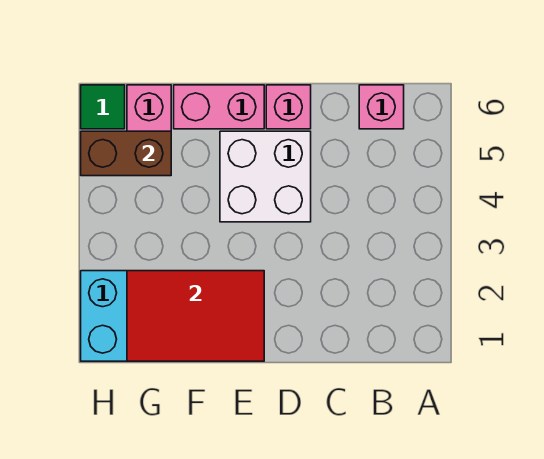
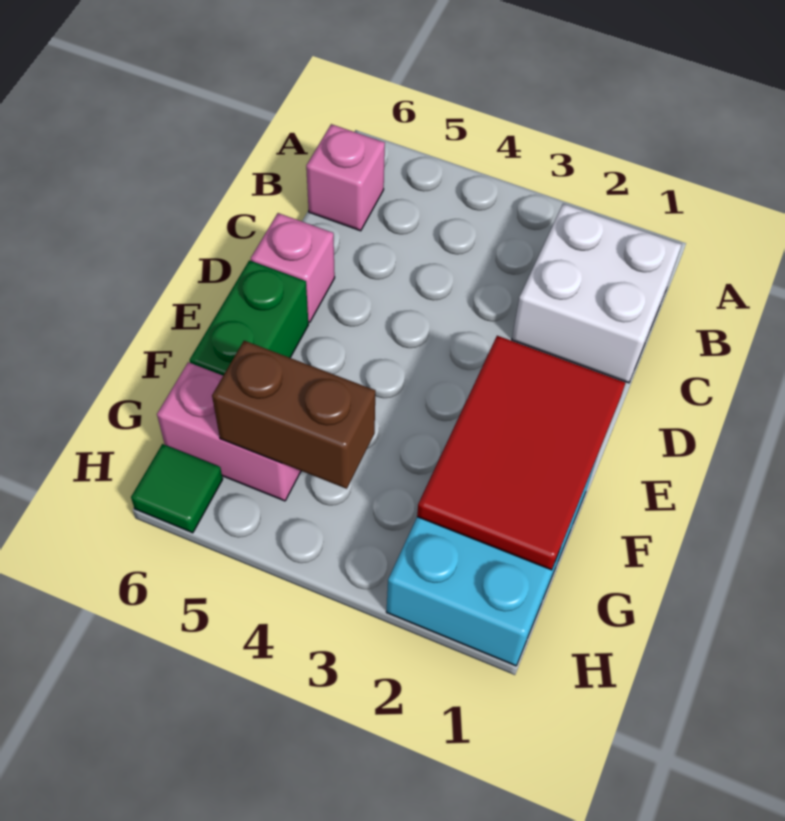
white brick D4:E5 level 1 -> white brick B1:C2 level 1
pink brick E6:F6 level 1 -> green brick E6:F6 level 1
brown brick G5:H5 level 2 -> brown brick G4:G5 level 2

